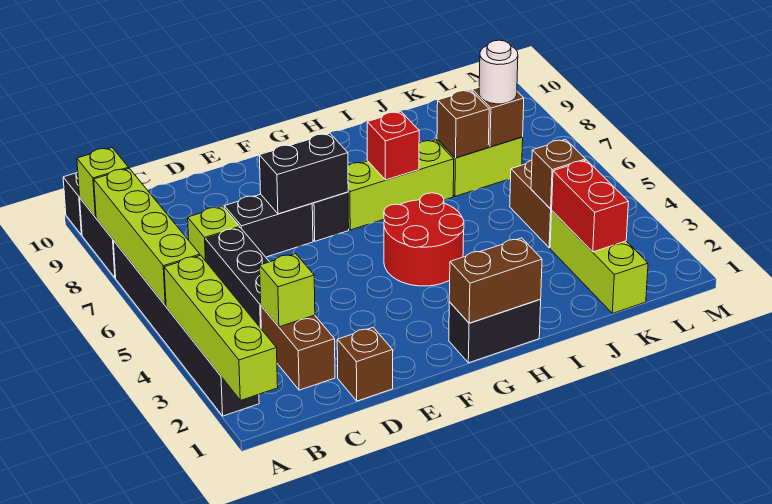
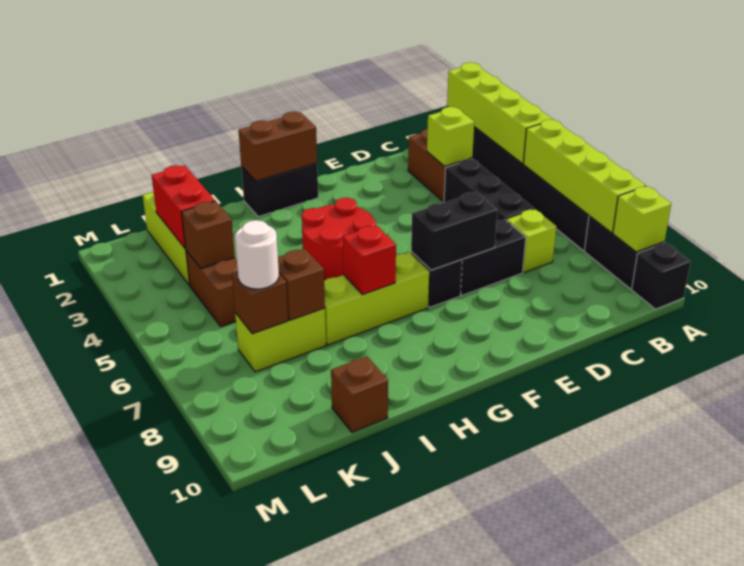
brown brick D1 level 1 -> brown brick J10 level 1

